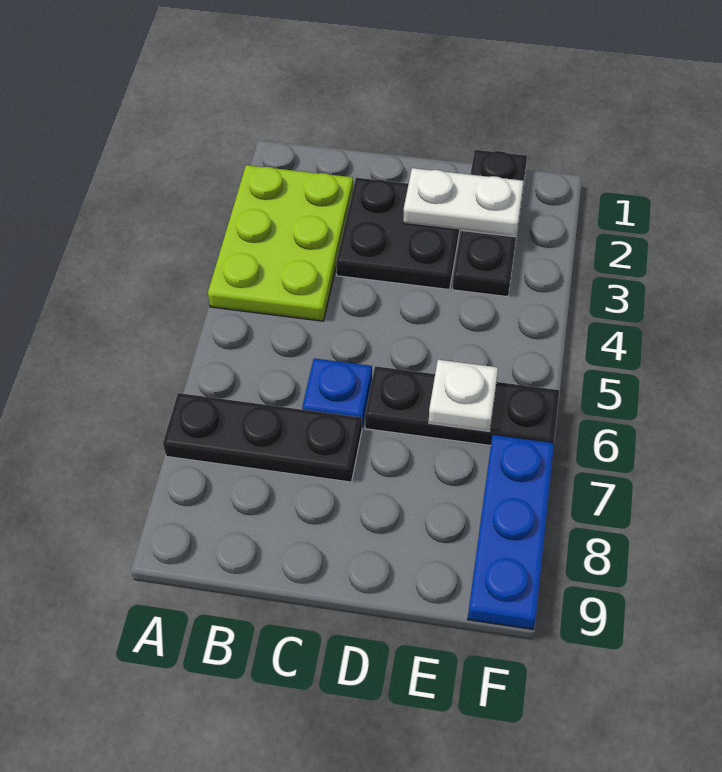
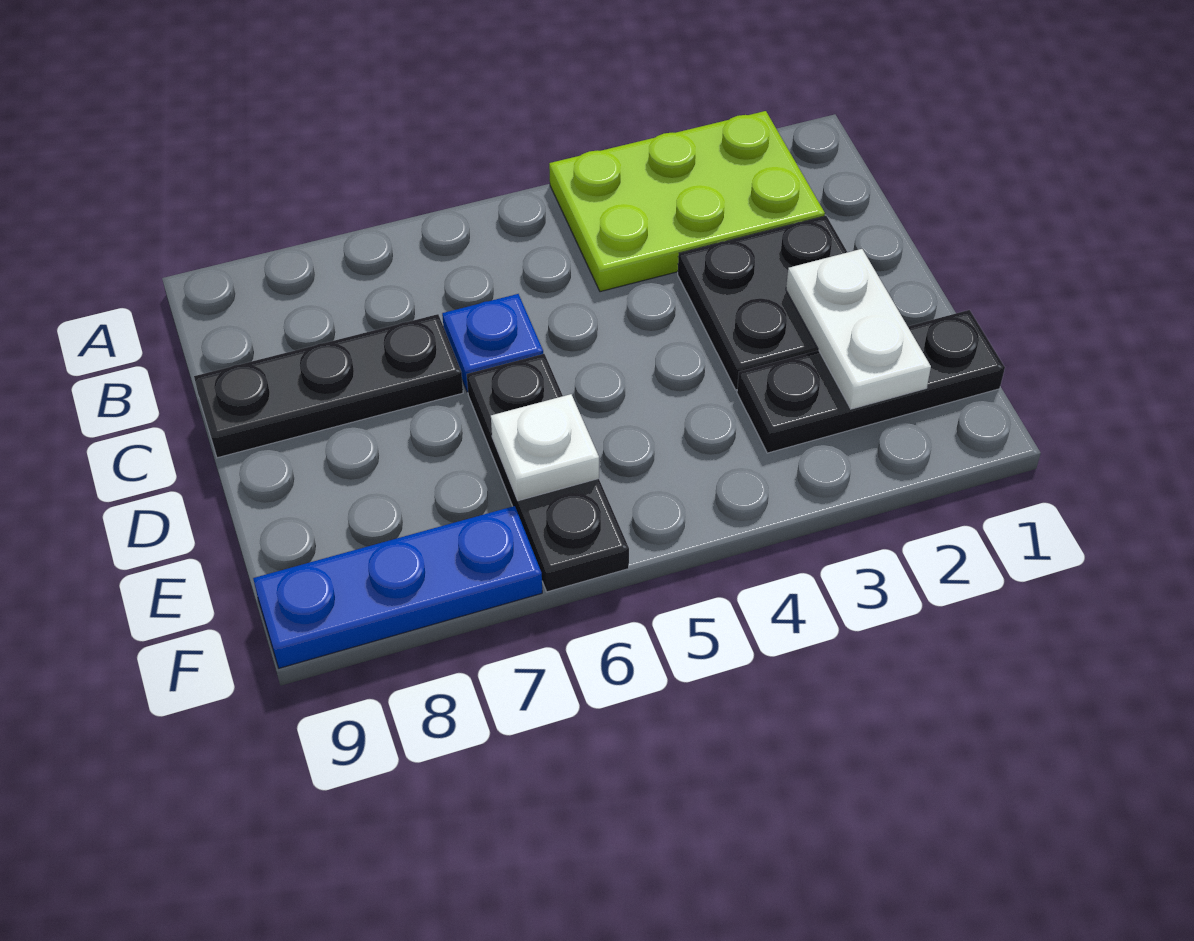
black plate A7:C7 level 1 -> black plate C7:C9 level 1

